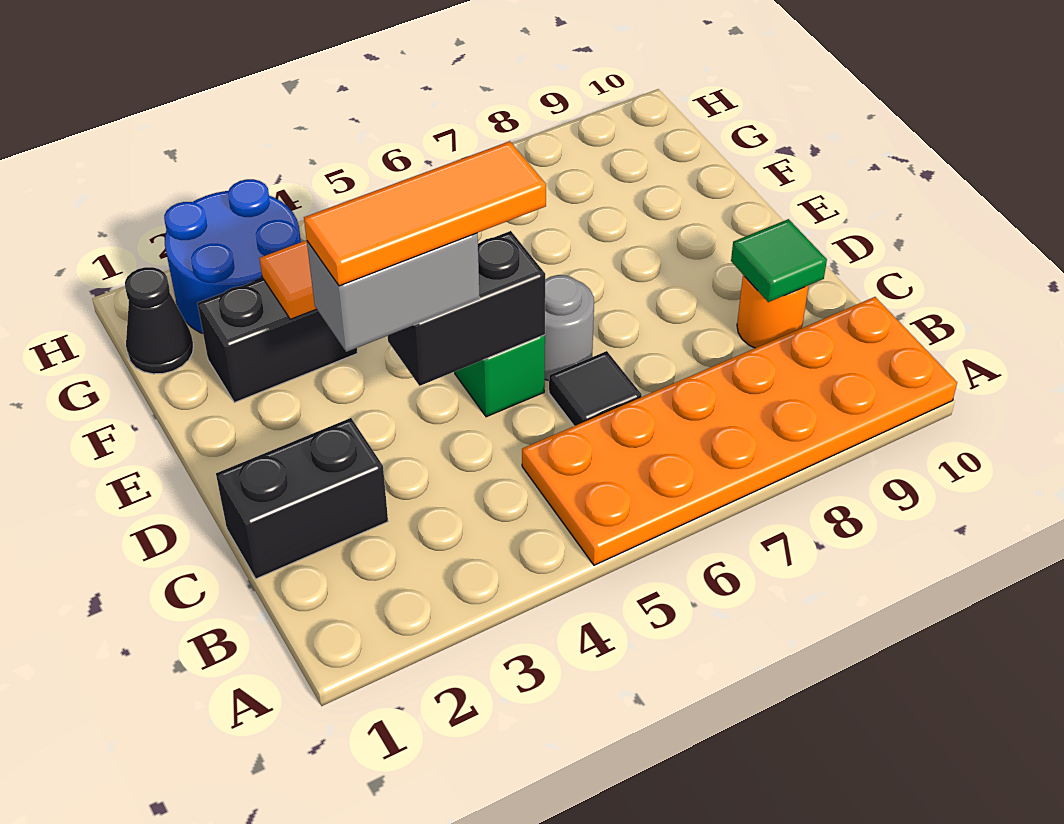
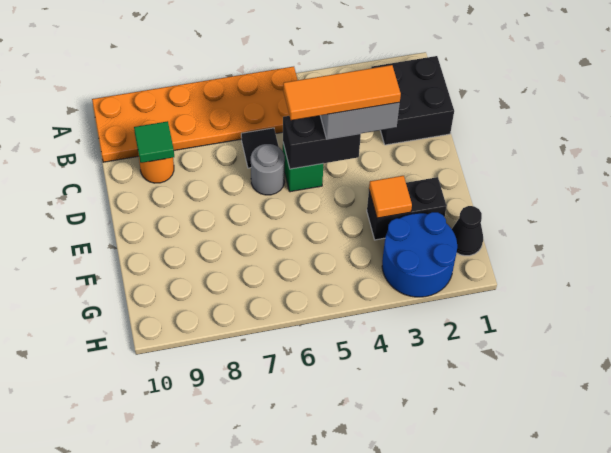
black brick C1:C2 level 1 -> black brick B1:C2 level 1

